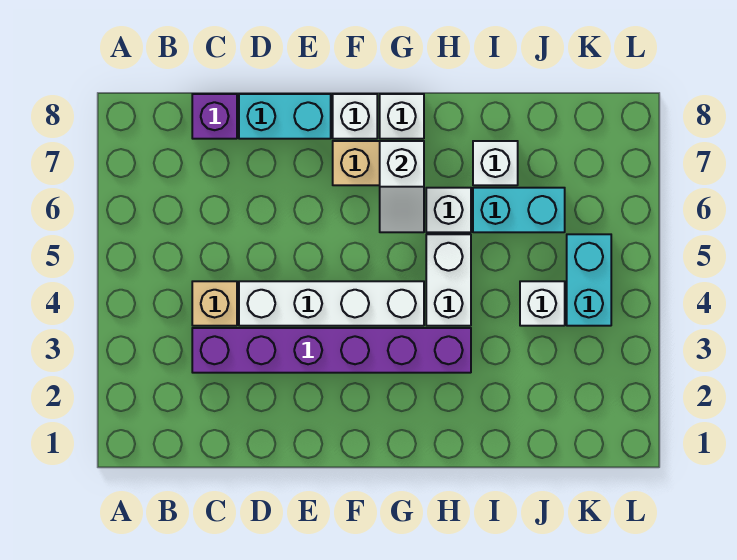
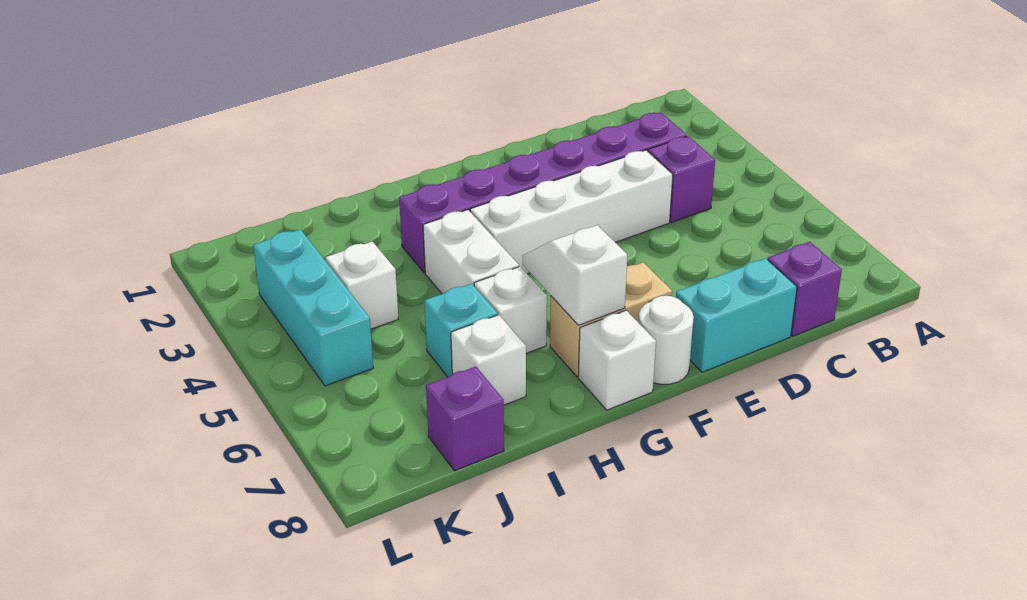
tan brick C4 level 1 -> purple brick C4 level 1
white brick F8 level 1 -> white round brick F8 level 1
cyan brick I6:J6 level 1 -> cyan brick I6 level 1
none -> purple brick J8 level 1
cyan brick K4:K5 level 1 -> cyan brick K3:K5 level 1

